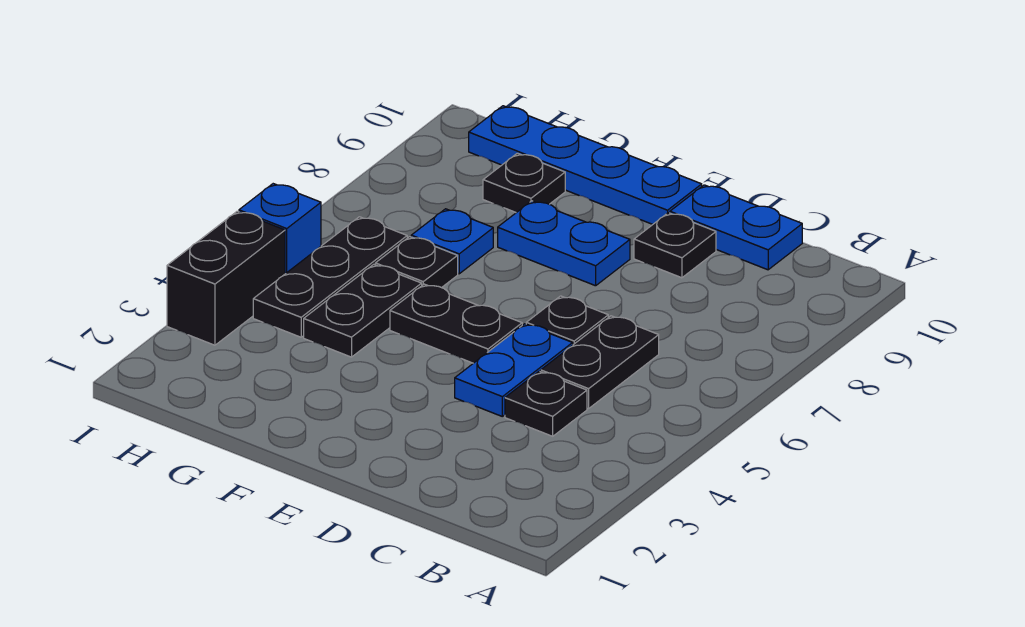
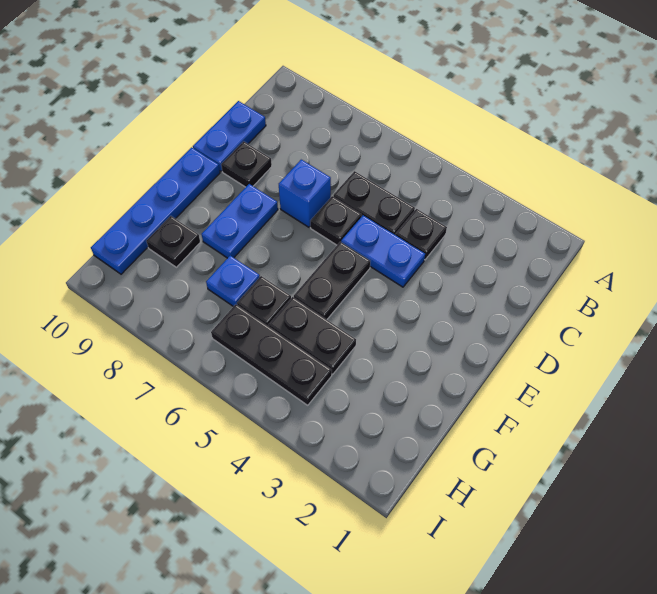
black brick I3:I4 level 1 -> none
blue brick I5 level 1 -> blue brick D7 level 1

